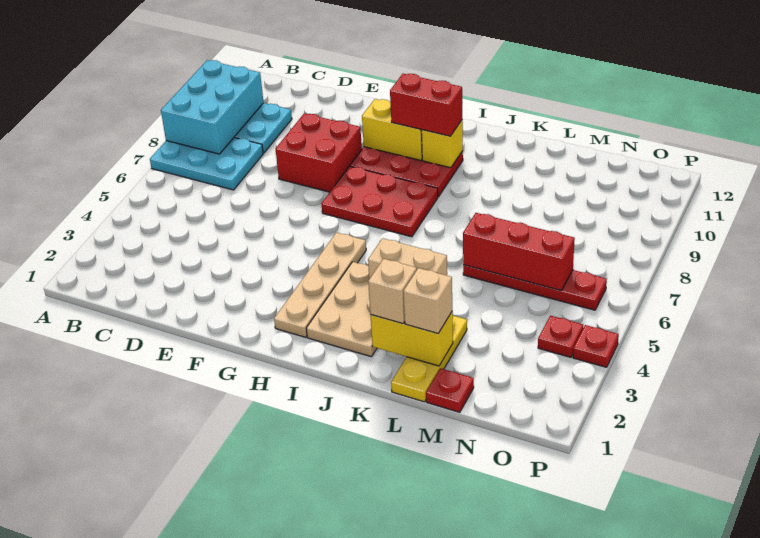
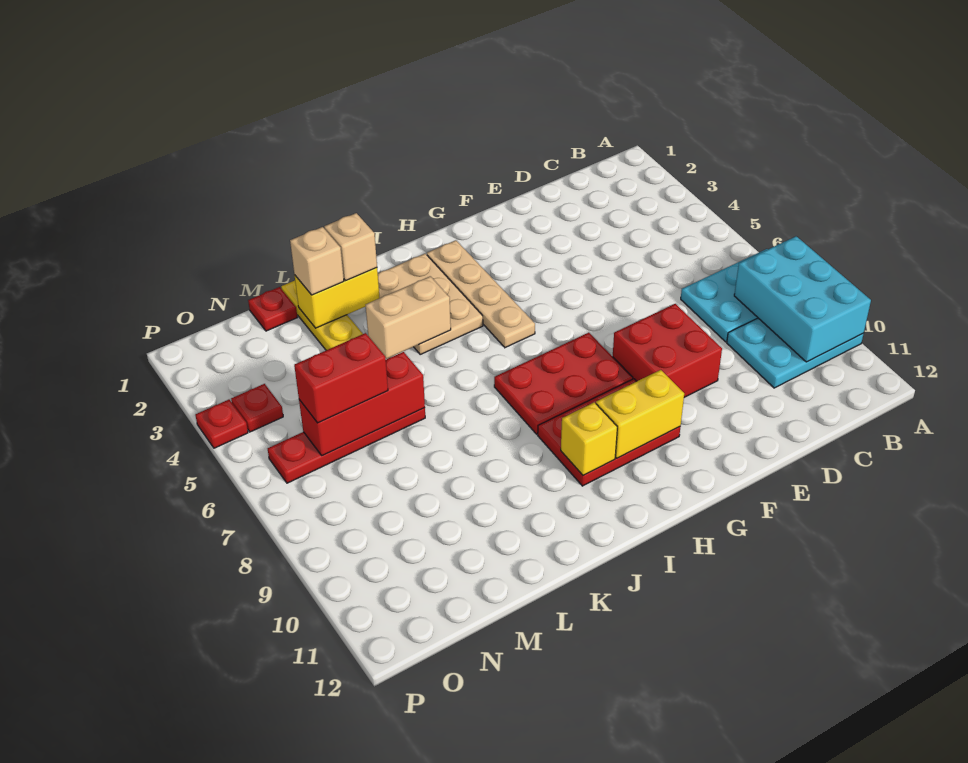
red brick H10:I10 level 3 -> red brick M6:N6 level 3

